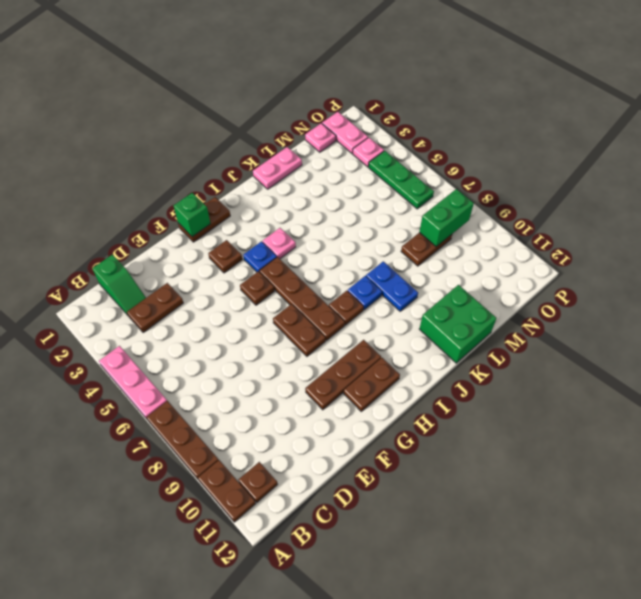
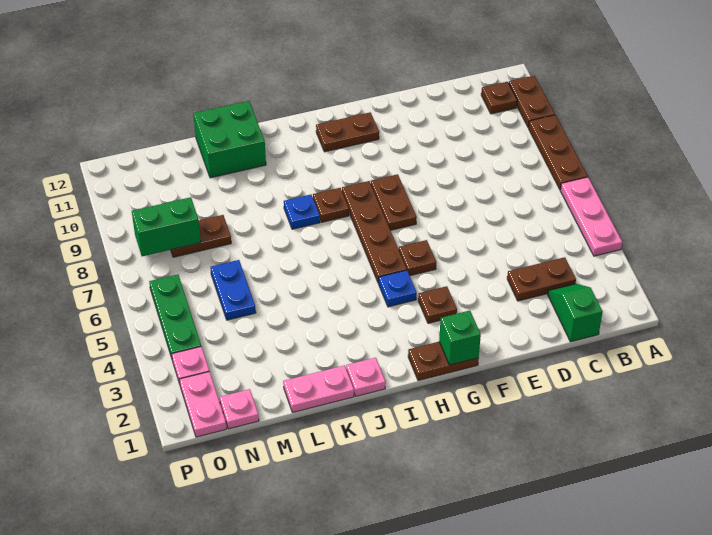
brown plate F10:H10 level 1 -> none
pink plate I4 level 1 -> pink plate J1 level 1
blue plate K8:K9 level 1 -> blue plate M5:M6 level 1

